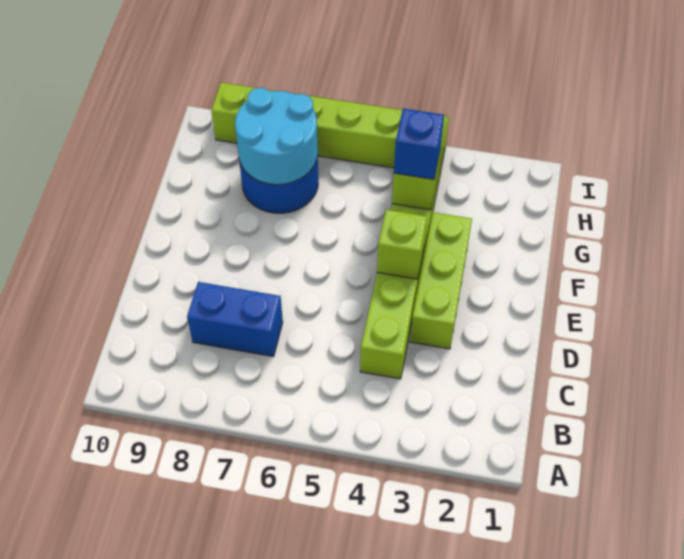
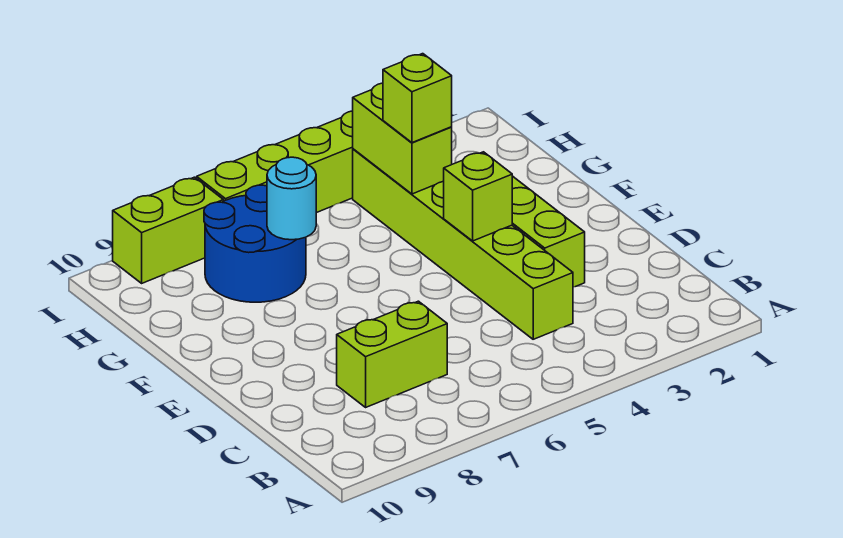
blue brick C7:C8 level 1 -> lime brick C7:C8 level 1
blue brick G4 level 3 -> lime brick G4 level 3
cyan round brick G7:H8 level 2 -> cyan round brick G7 level 2

